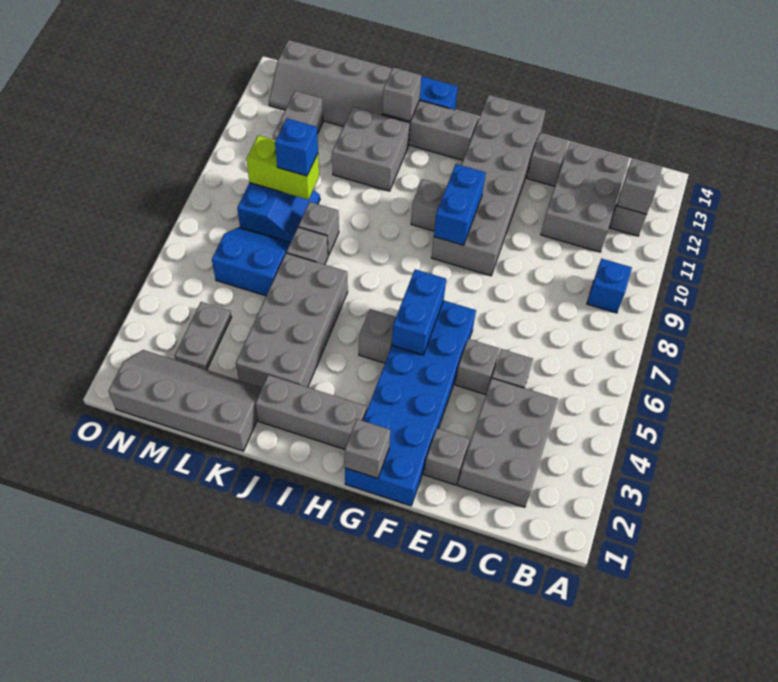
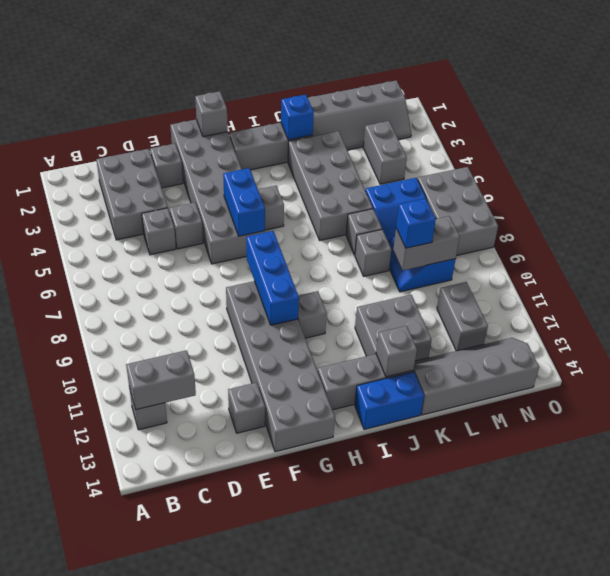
blue brick B9 level 1 -> blue brick J2 level 2
grey brick B12 level 2 -> grey brick B12:C12 level 2
grey brick C11:D13 level 1 -> grey brick N6:O8 level 1
blue brick F1:G6 level 1 -> grey brick F1:G6 level 1
blue brick G9:G10 level 2 -> blue brick G8:G10 level 2
lime brick L9:M9 level 2 -> grey brick L9:M9 level 2
grey plate M3:M4 level 1 -> grey brick M3:M4 level 1

